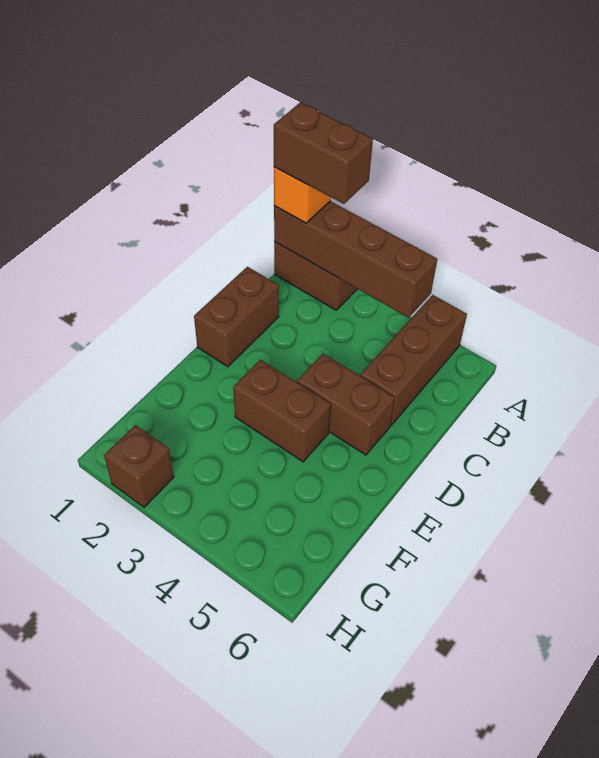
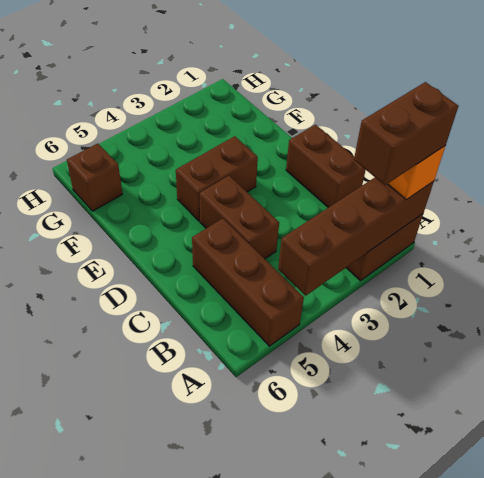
brown brick D4:D5 level 1 -> brown brick C4:D4 level 1
brown brick H2 level 1 -> brown brick G6 level 1

